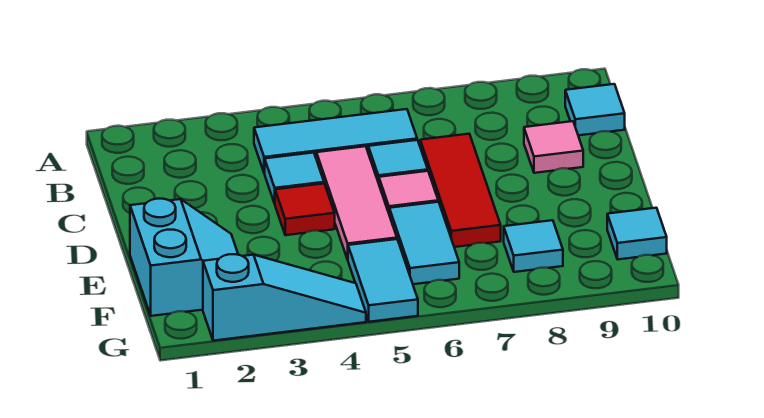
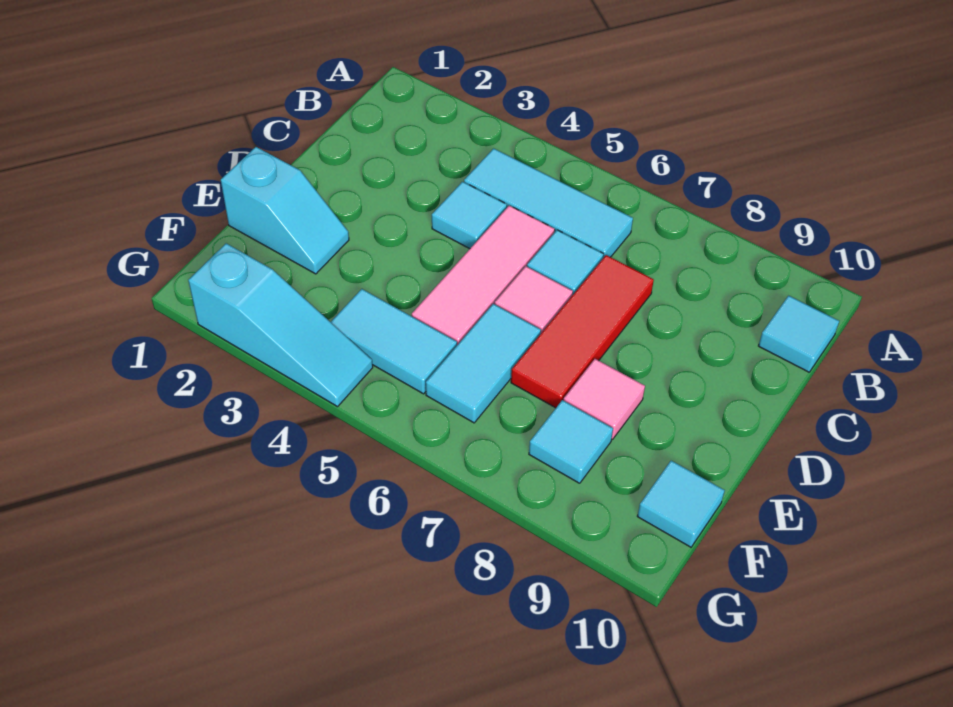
pink tile C9 level 1 -> pink tile E8 level 1
red tile D4 level 1 -> none
cyan slope E1:F2 level 1 top 1 -> cyan slope E1:E2 level 1 top 1
cyan tile F5:G5 level 1 -> cyan tile F4:F5 level 1

